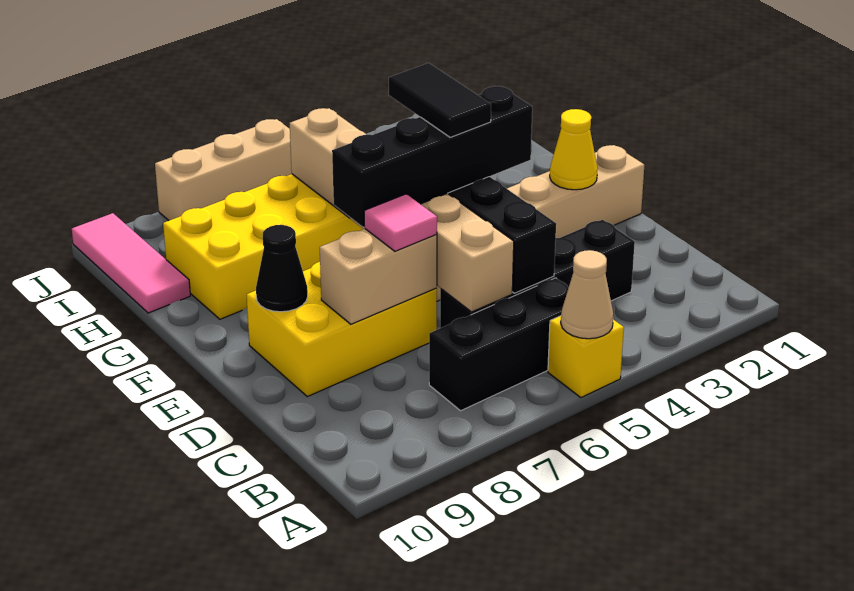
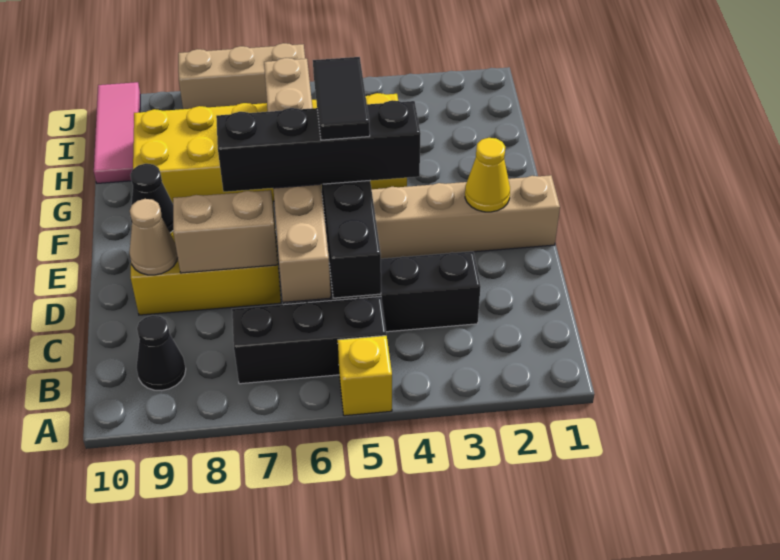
tan cone A5 level 2 -> tan cone D9 level 2
none -> black cone B9 level 1
pink tile D7 level 3 -> none

